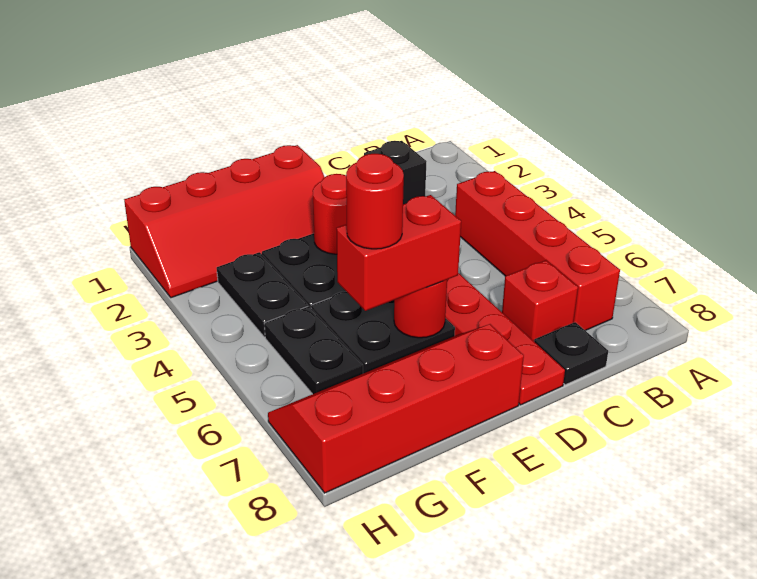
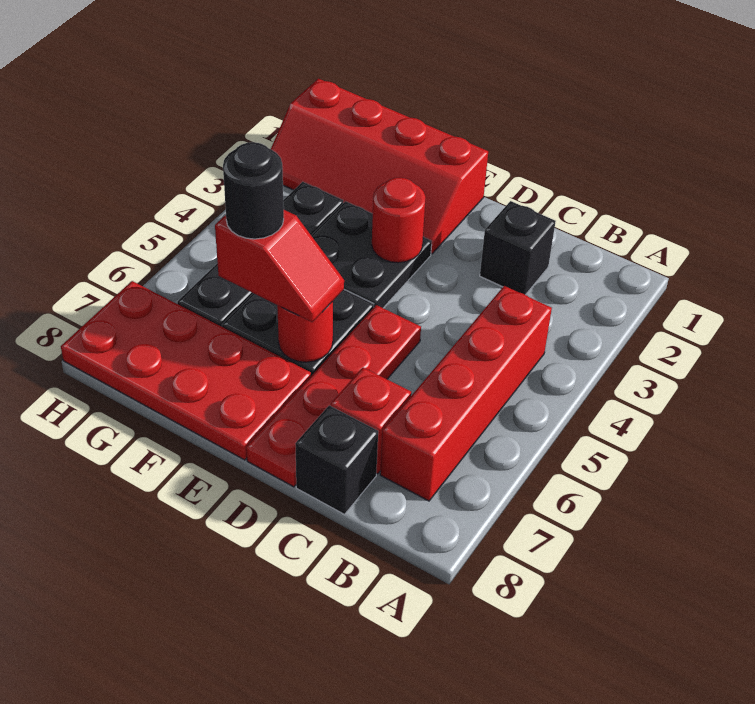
black plate C8 level 1 -> black brick C8 level 1
red brick E6:F6 level 3 -> red slope E6:F6 level 3 top F
red slope E7:H8 level 1 top 8 -> red plate E7:H8 level 1
red round brick F6 level 4 -> black round brick F6 level 4

